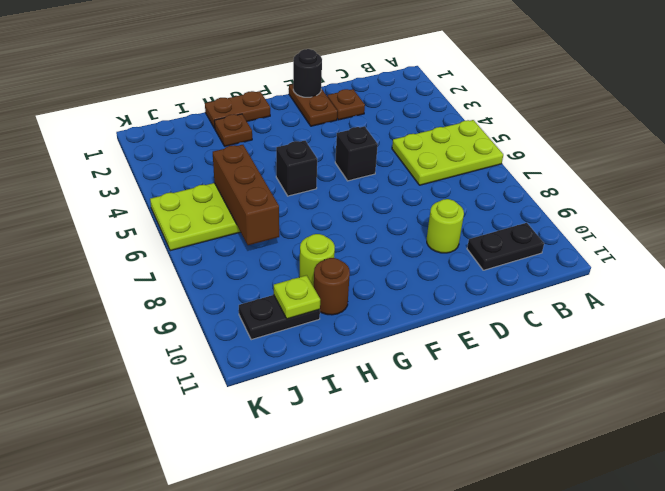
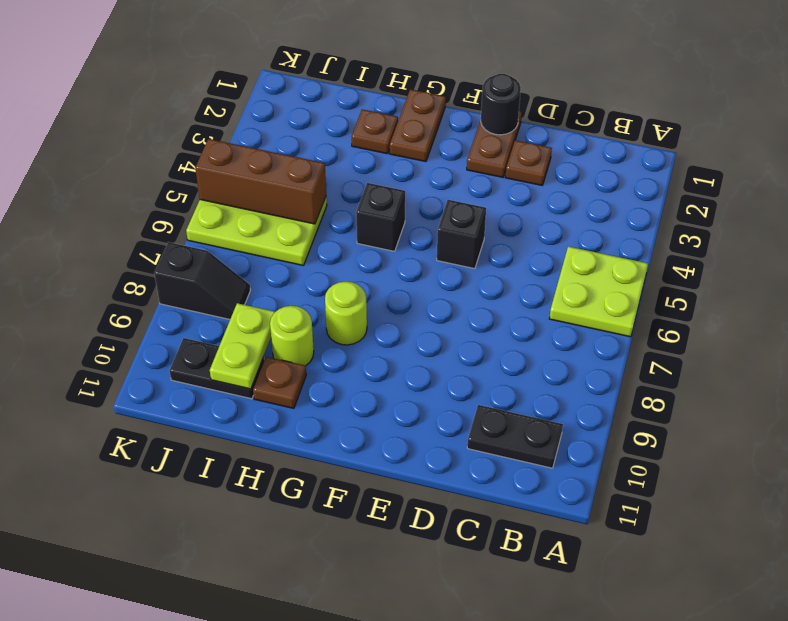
lime plate A5:C6 level 1 -> lime plate A5:B6 level 1
lime round brick D9 level 1 -> lime round brick G8 level 1
brown plate G1:H1 level 1 -> brown plate G1:G2 level 1
brown round brick H10 level 1 -> brown plate H10 level 1
brown brick I5:I7 level 2 -> brown brick I5:K5 level 2
lime plate I10 level 2 -> lime plate I9:I10 level 2
none -> black slope J8:K8 level 1 top K

